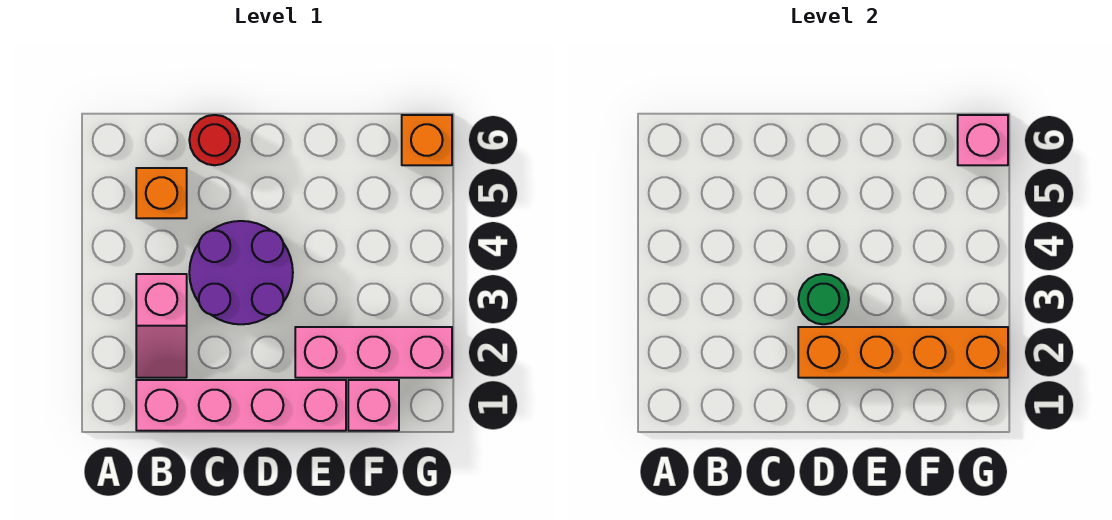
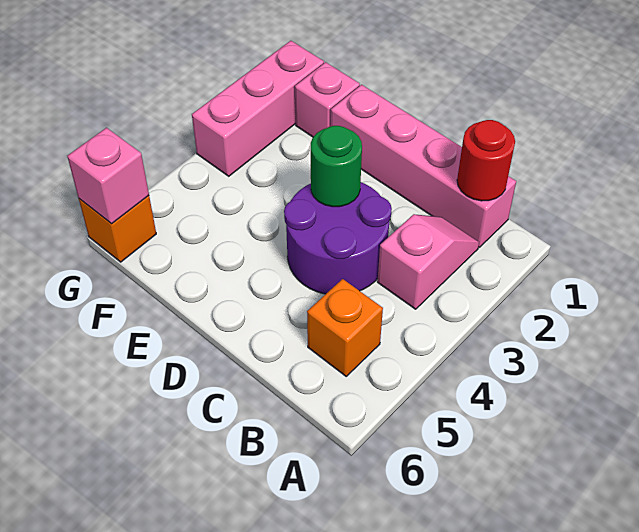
red round brick C6 level 1 -> red round brick B1 level 2
orange brick D2:G2 level 2 -> none
pink brick E2:G2 level 1 -> pink brick G1:G3 level 1

